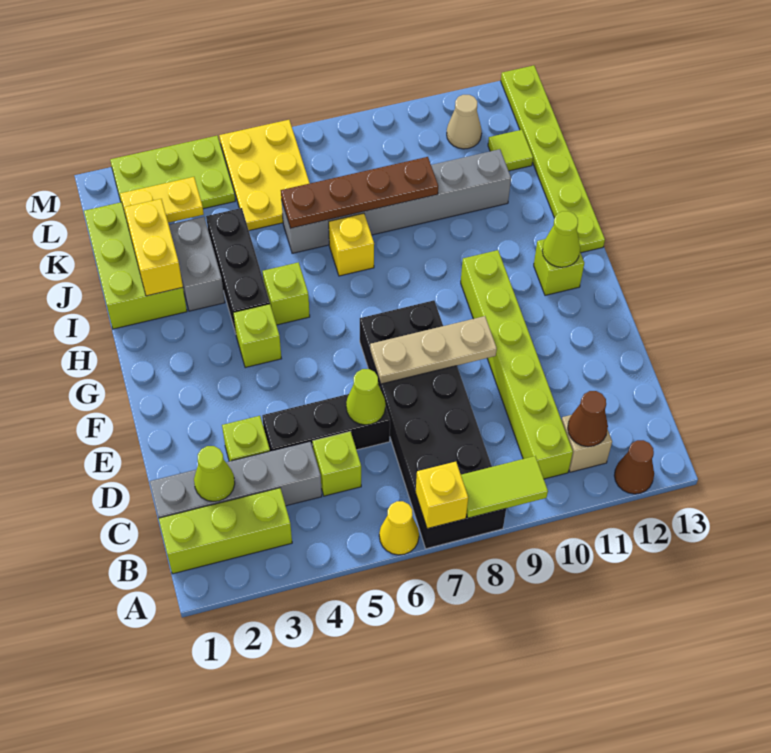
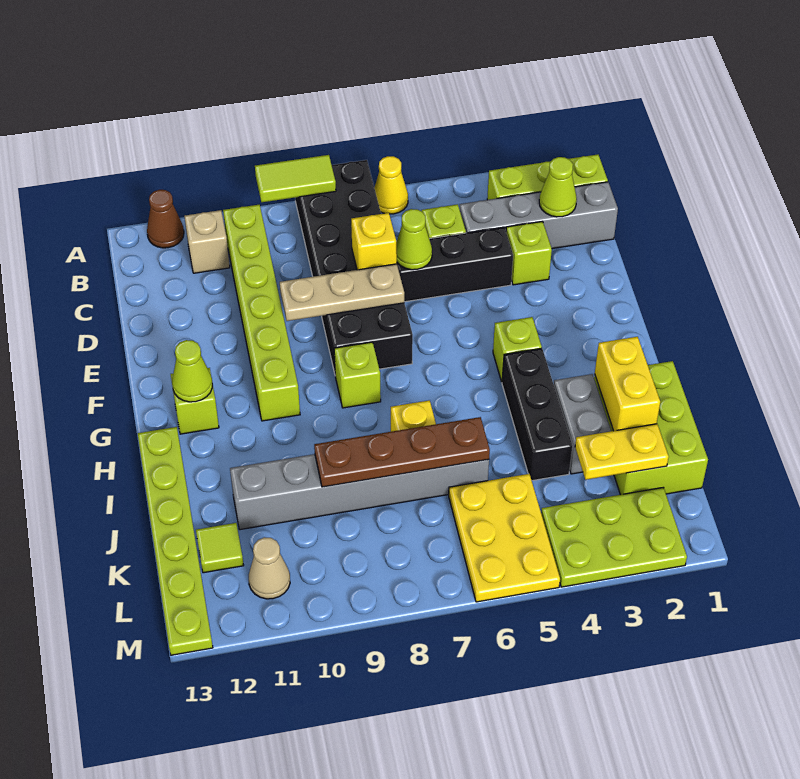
yellow brick A7 level 2 -> yellow brick D7 level 2
brown cone B11 level 2 -> none
lime brick H5 level 1 -> lime brick G8 level 1

